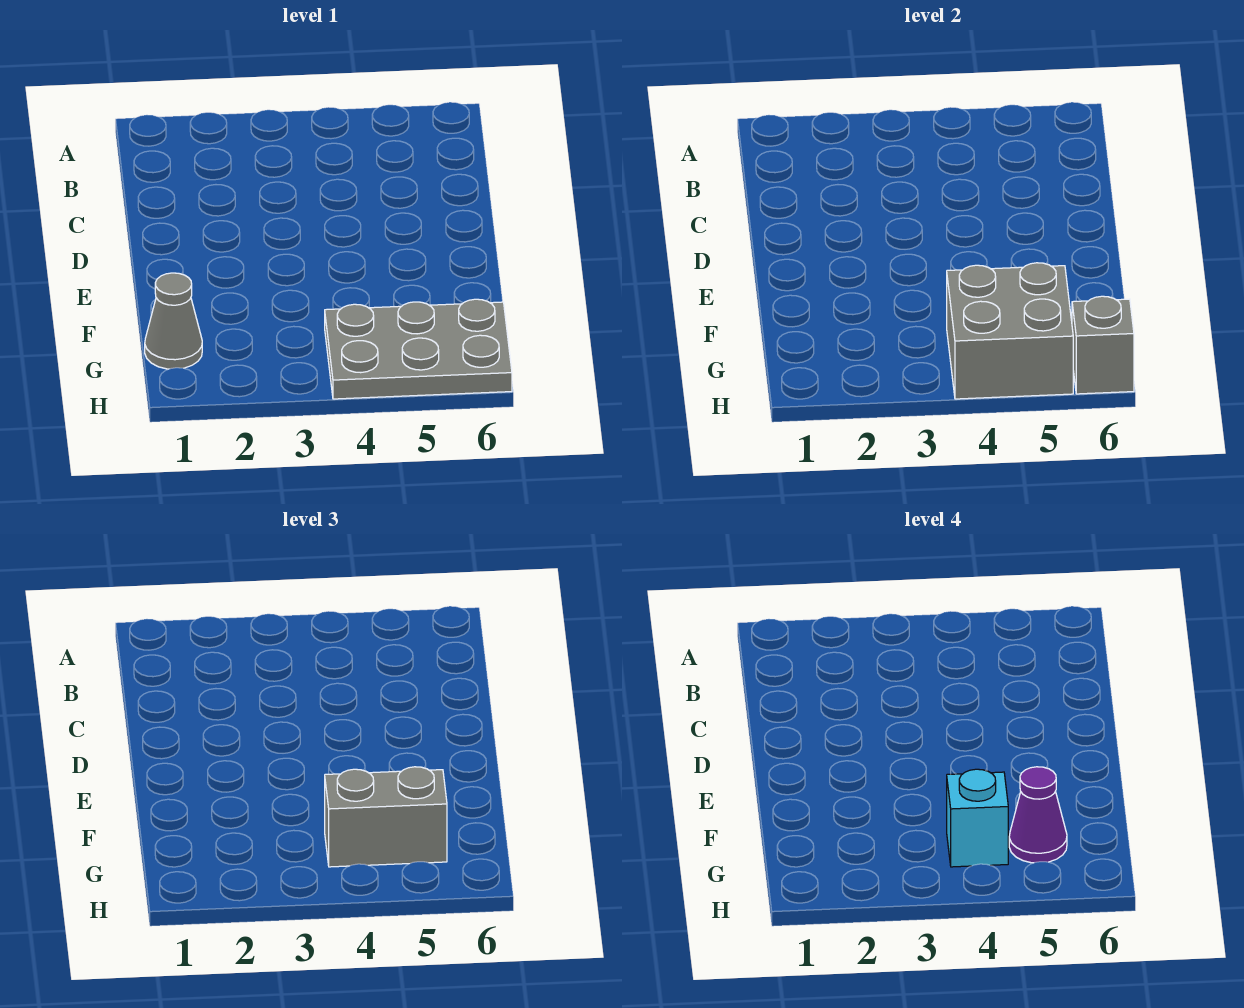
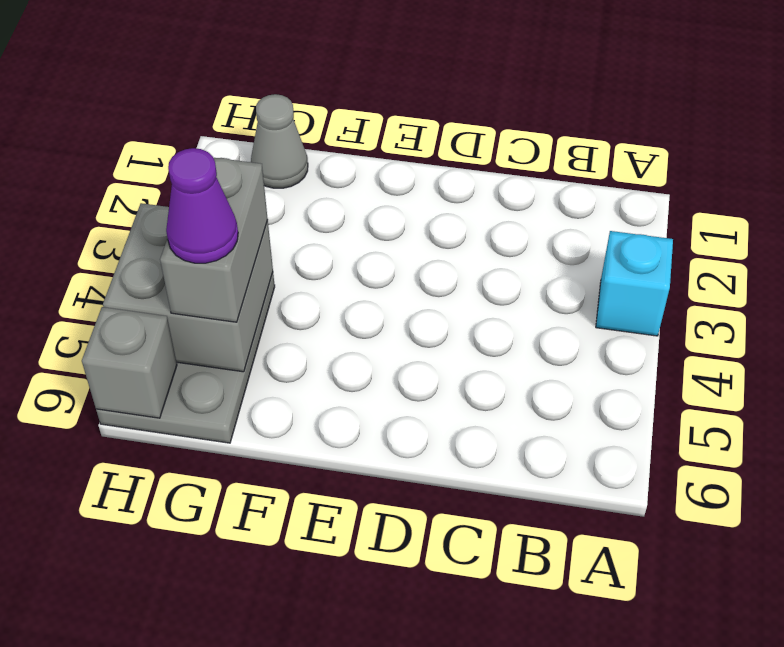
cyan brick G4 level 4 -> cyan brick A3 level 1

